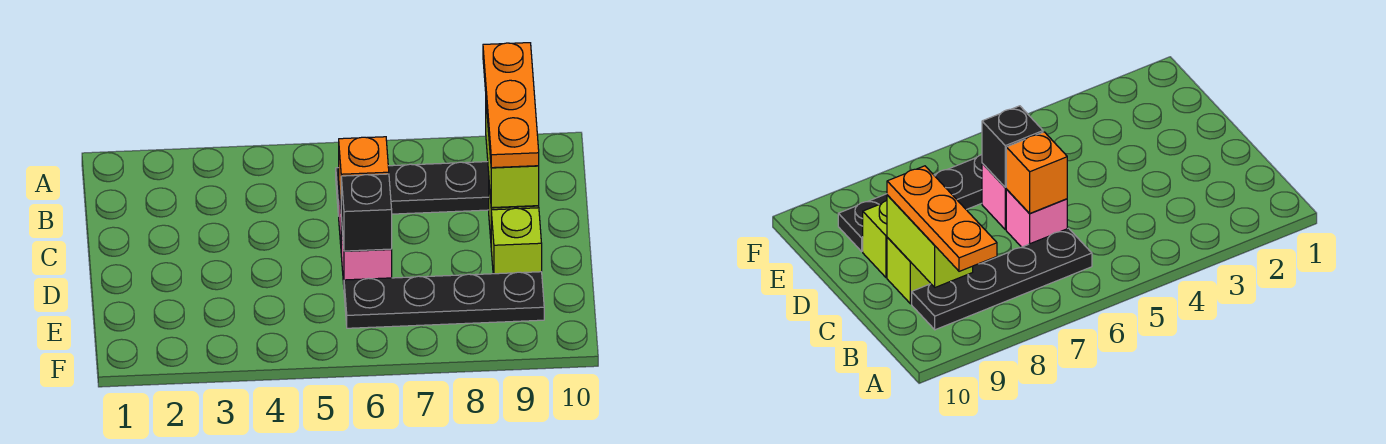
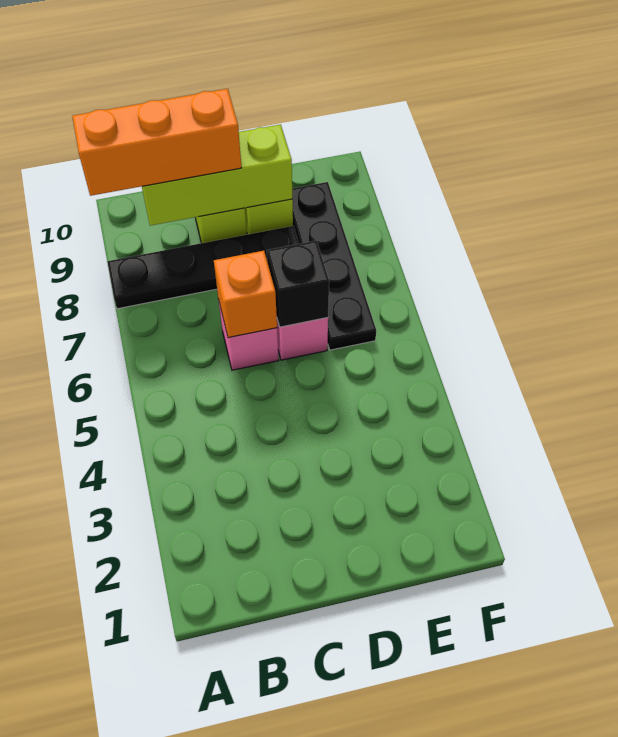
orange plate A9:C9 level 3 -> orange brick A9:C9 level 3
black plate B6:B9 level 1 -> black plate A8:D8 level 1
lime brick B9:C9 level 2 -> lime brick B9:D9 level 2

